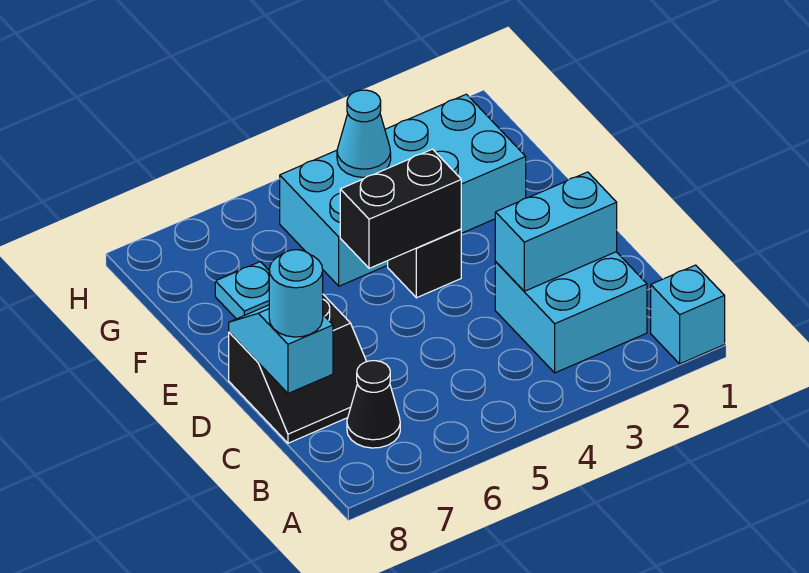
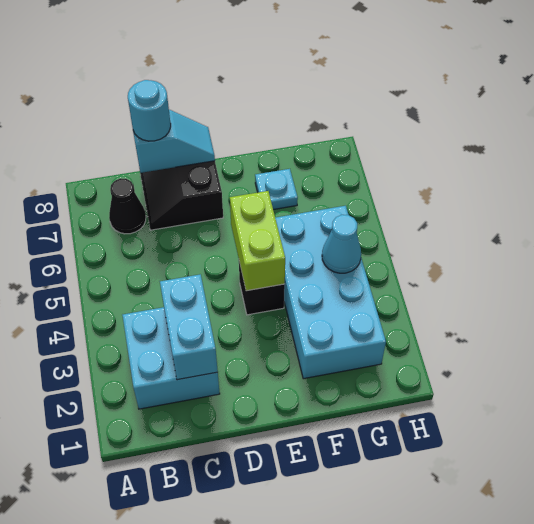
cyan brick A1 level 1 -> none
black brick E4:E5 level 2 -> lime brick E4:E5 level 2

